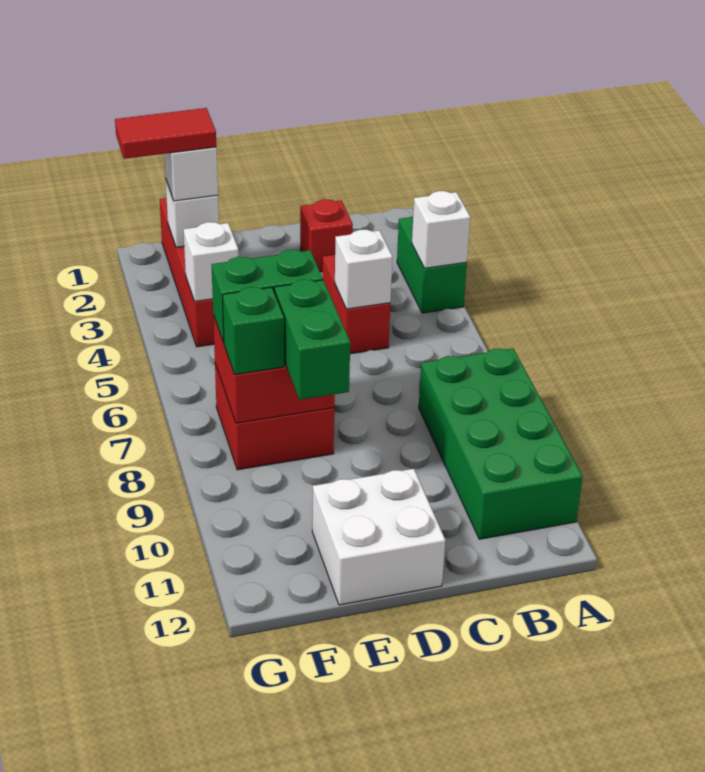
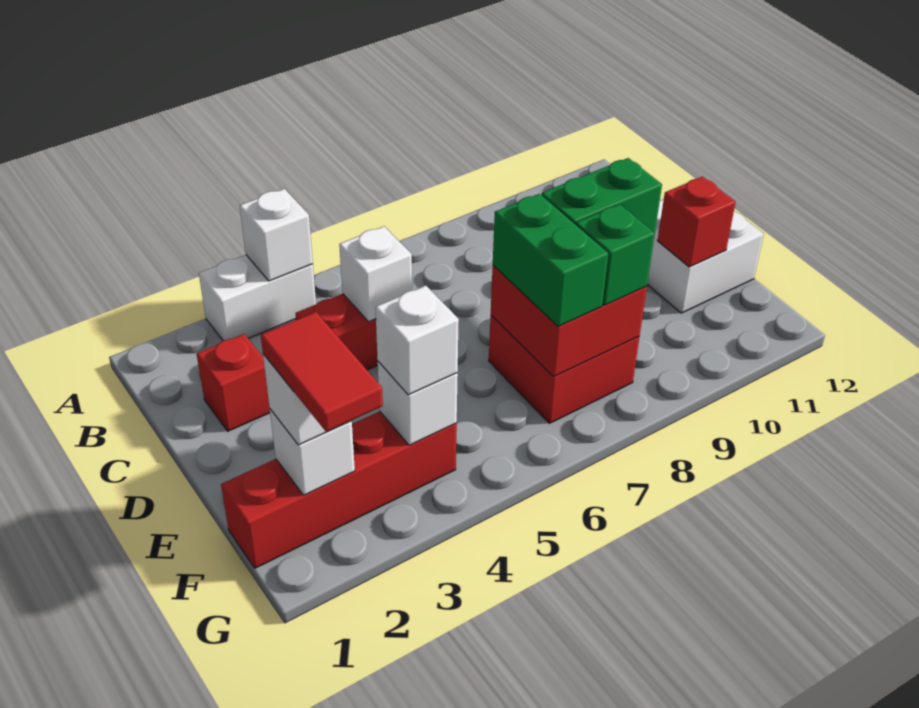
green brick A3:A4 level 1 -> white brick A3:A4 level 1
green brick A8:B11 level 1 -> none
none -> red brick E11 level 2
none -> white brick F4 level 3

